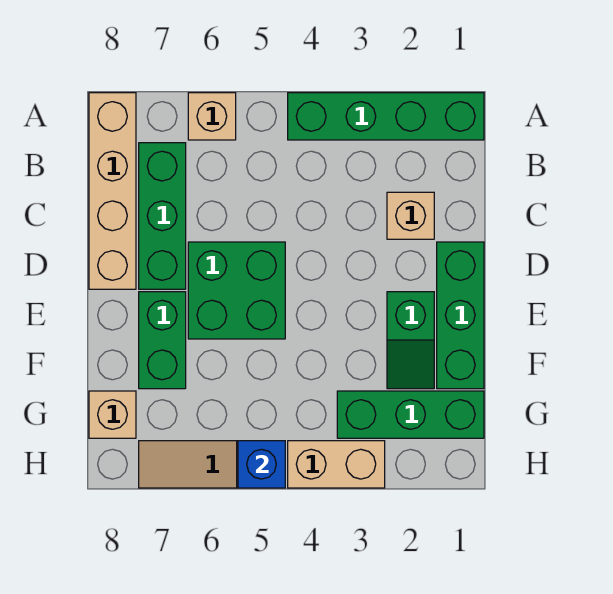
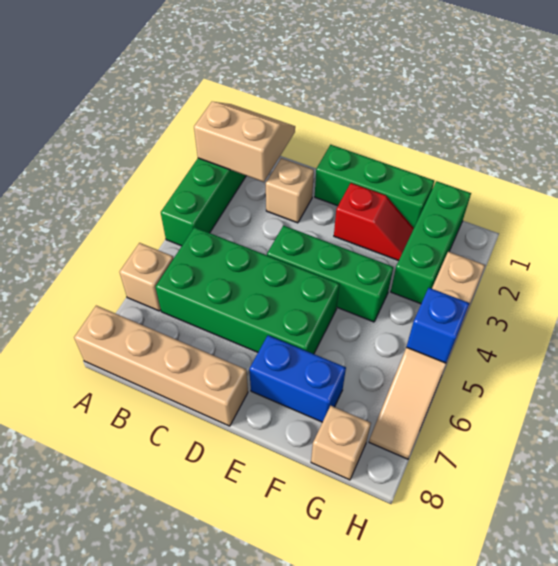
none -> tan slope A1:B2 level 2 top 2
green brick B7:D7 level 1 -> green brick D4:F4 level 1
green brick D5:E6 level 1 -> green brick B5:E6 level 1
green slope E2:F2 level 1 top E -> red slope E2:F2 level 1 top E
green brick E7:F7 level 1 -> blue brick E7:F7 level 1

